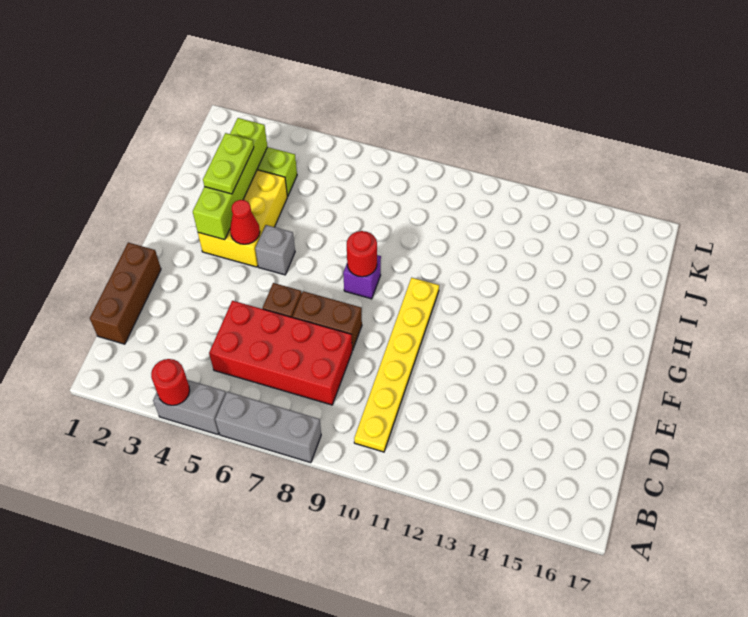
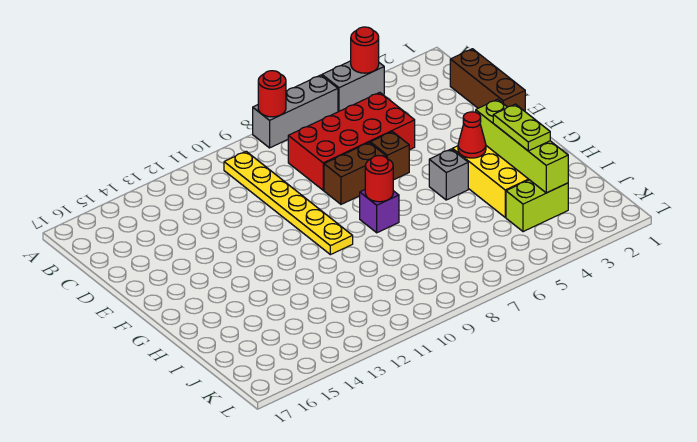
none -> red round brick A8 level 2

